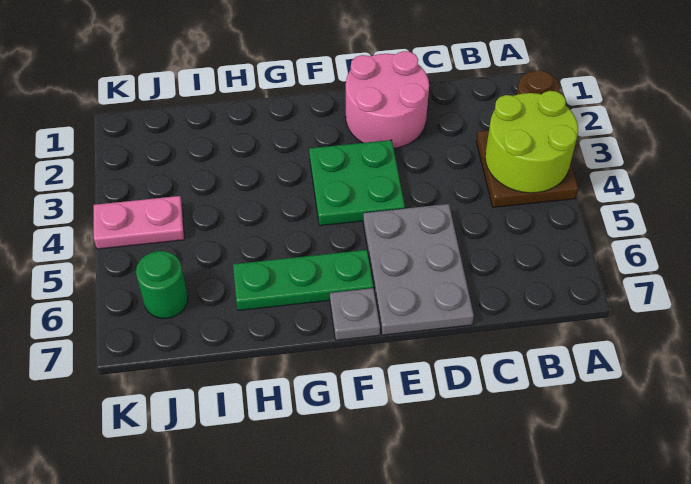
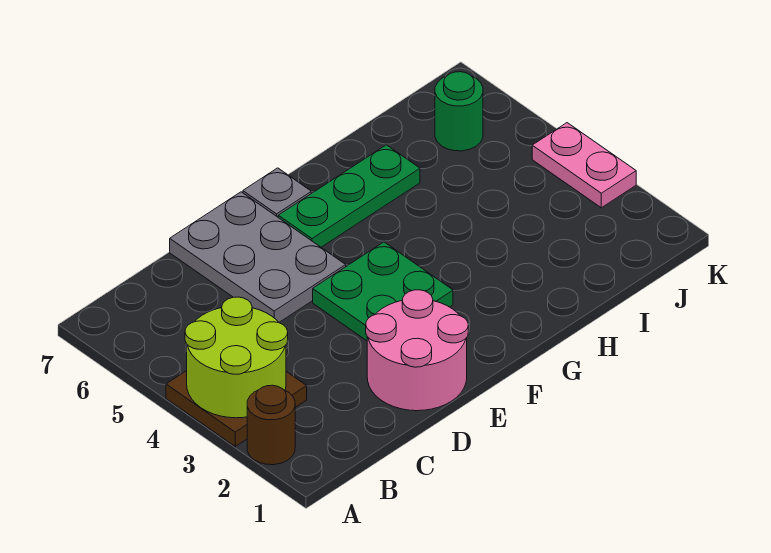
pink plate J4:K4 level 1 -> pink plate K3:K4 level 1

